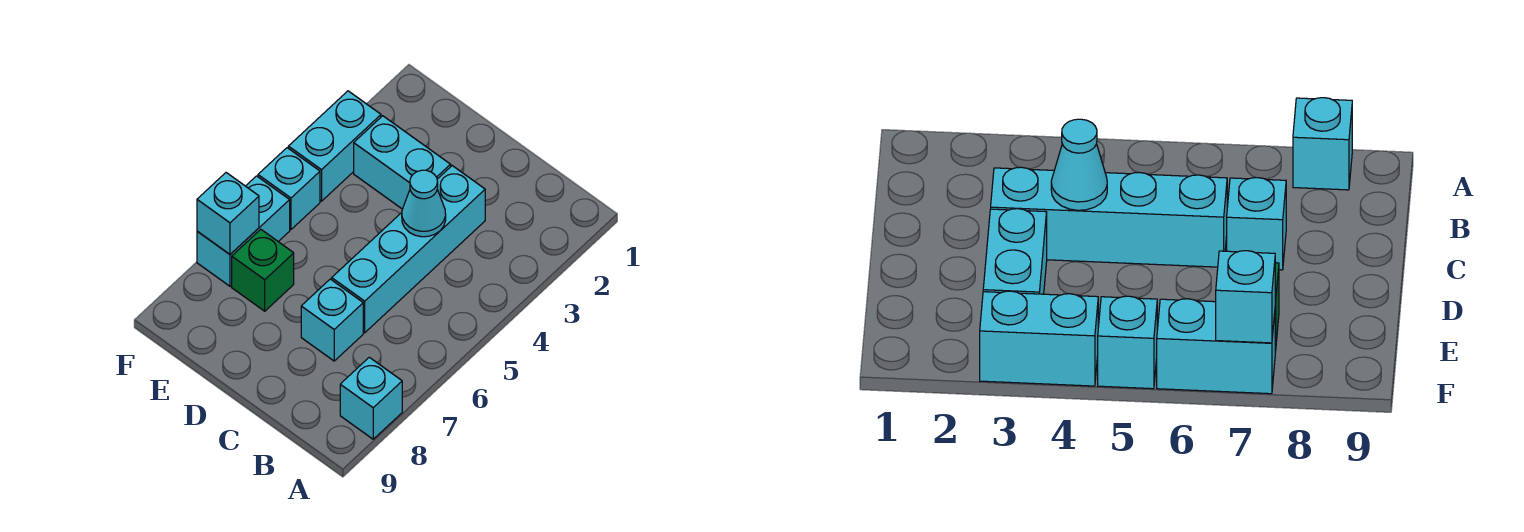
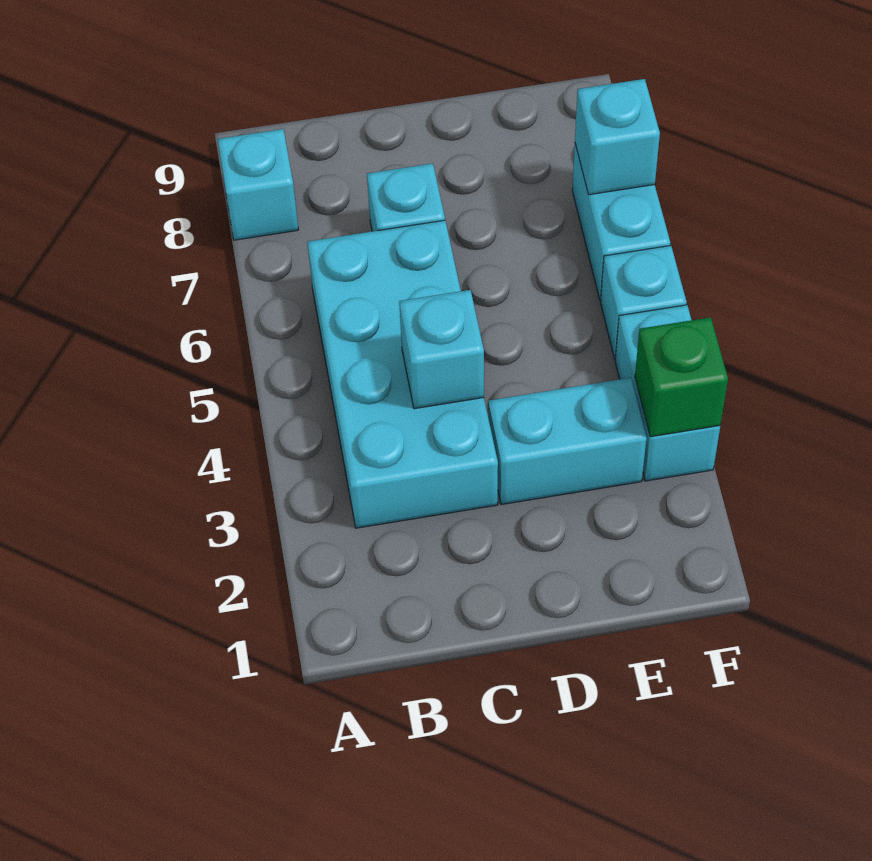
cyan brick C3:C6 level 1 -> cyan brick B3:C6 level 1
cyan cone C4 level 2 -> cyan brick C4 level 2
green brick E7 level 1 -> green brick F3 level 2

